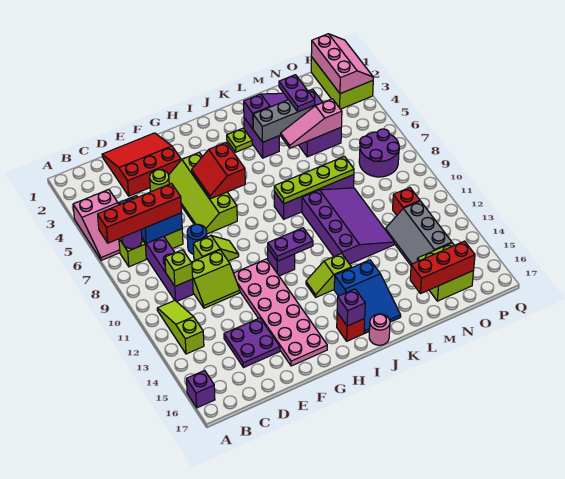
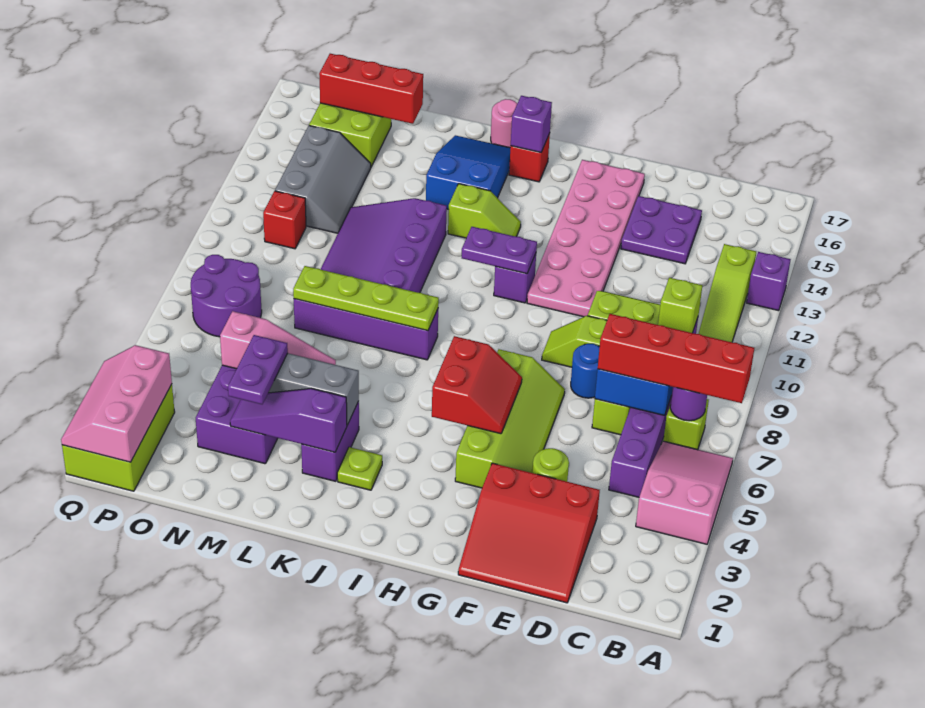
purple brick A16 level 1 -> purple brick A13 level 1

